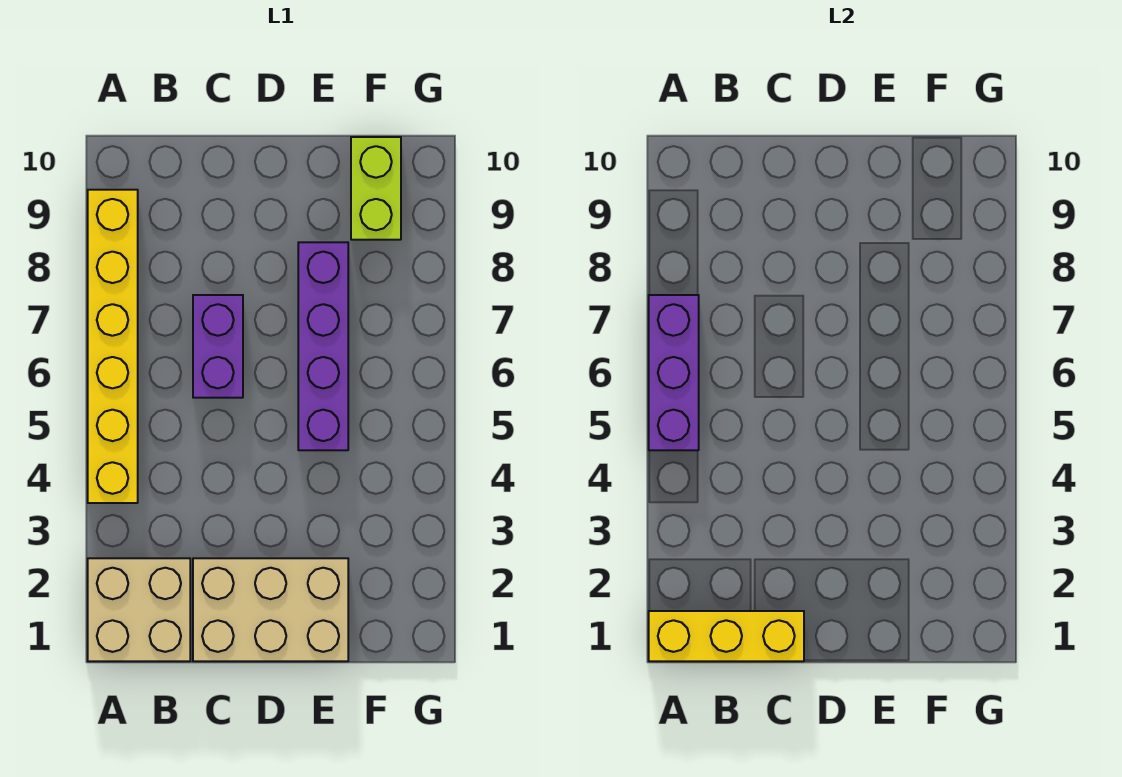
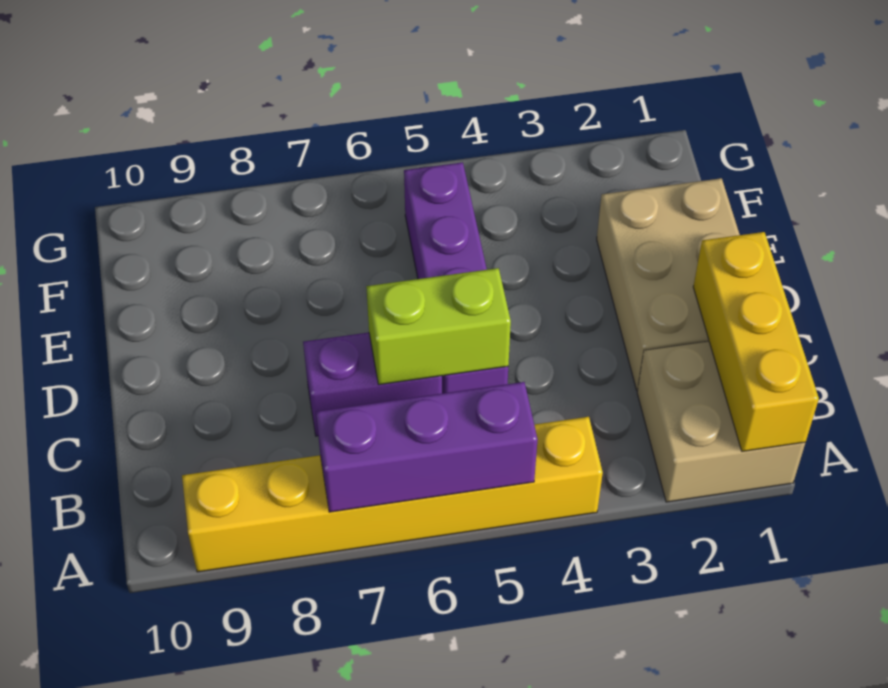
purple brick E5:E8 level 1 -> purple brick C5:F5 level 1
lime brick F9:F10 level 1 -> lime brick C5:C6 level 2

